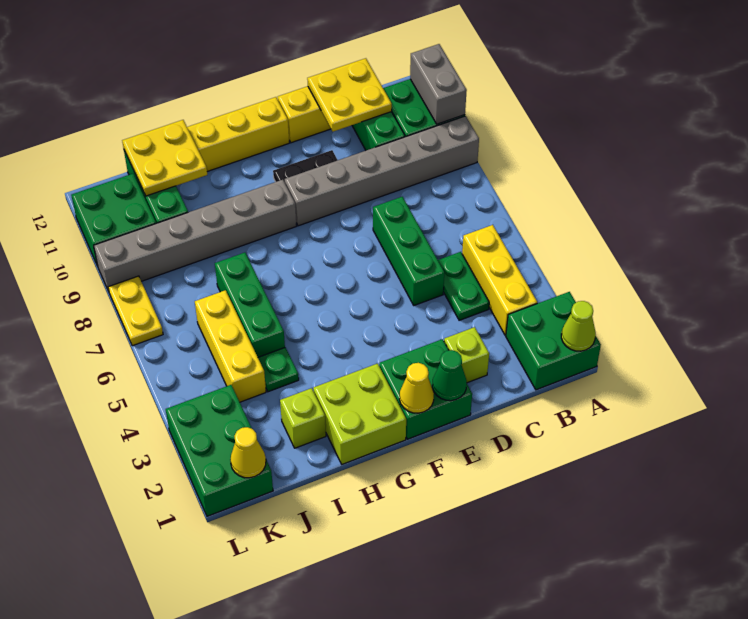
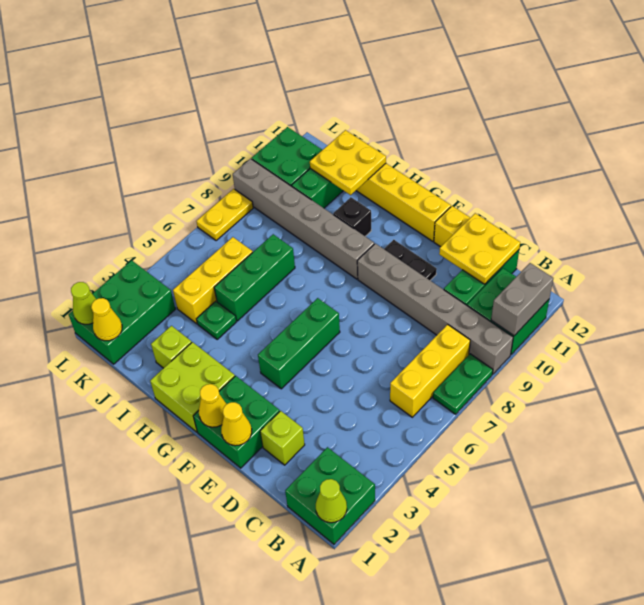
yellow brick B3:B5 level 1 -> yellow brick B6:B8 level 1
green plate C4:C5 level 1 -> green plate A7:A8 level 1
green brick D5:D7 level 1 -> green brick F4:F6 level 1
green cone E1 level 2 -> yellow cone E1 level 2
none -> black brick H10 level 1
none -> lime cone L1 level 2

